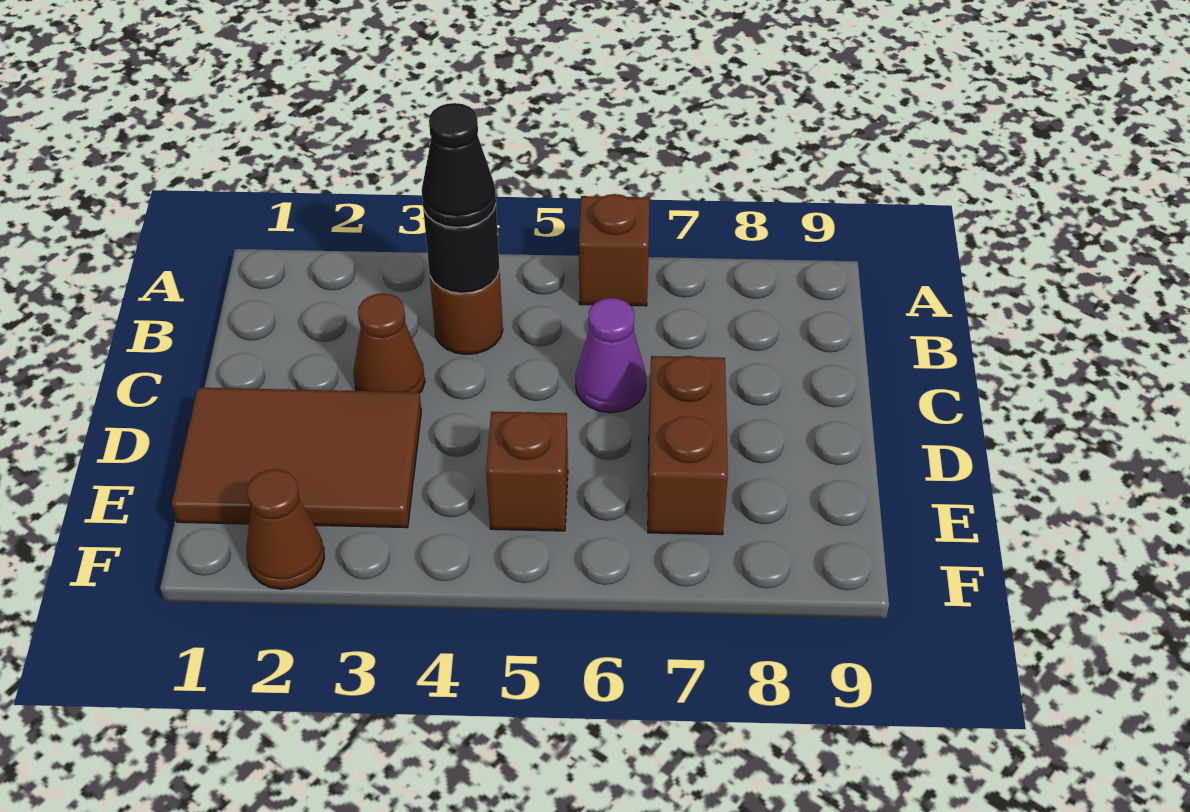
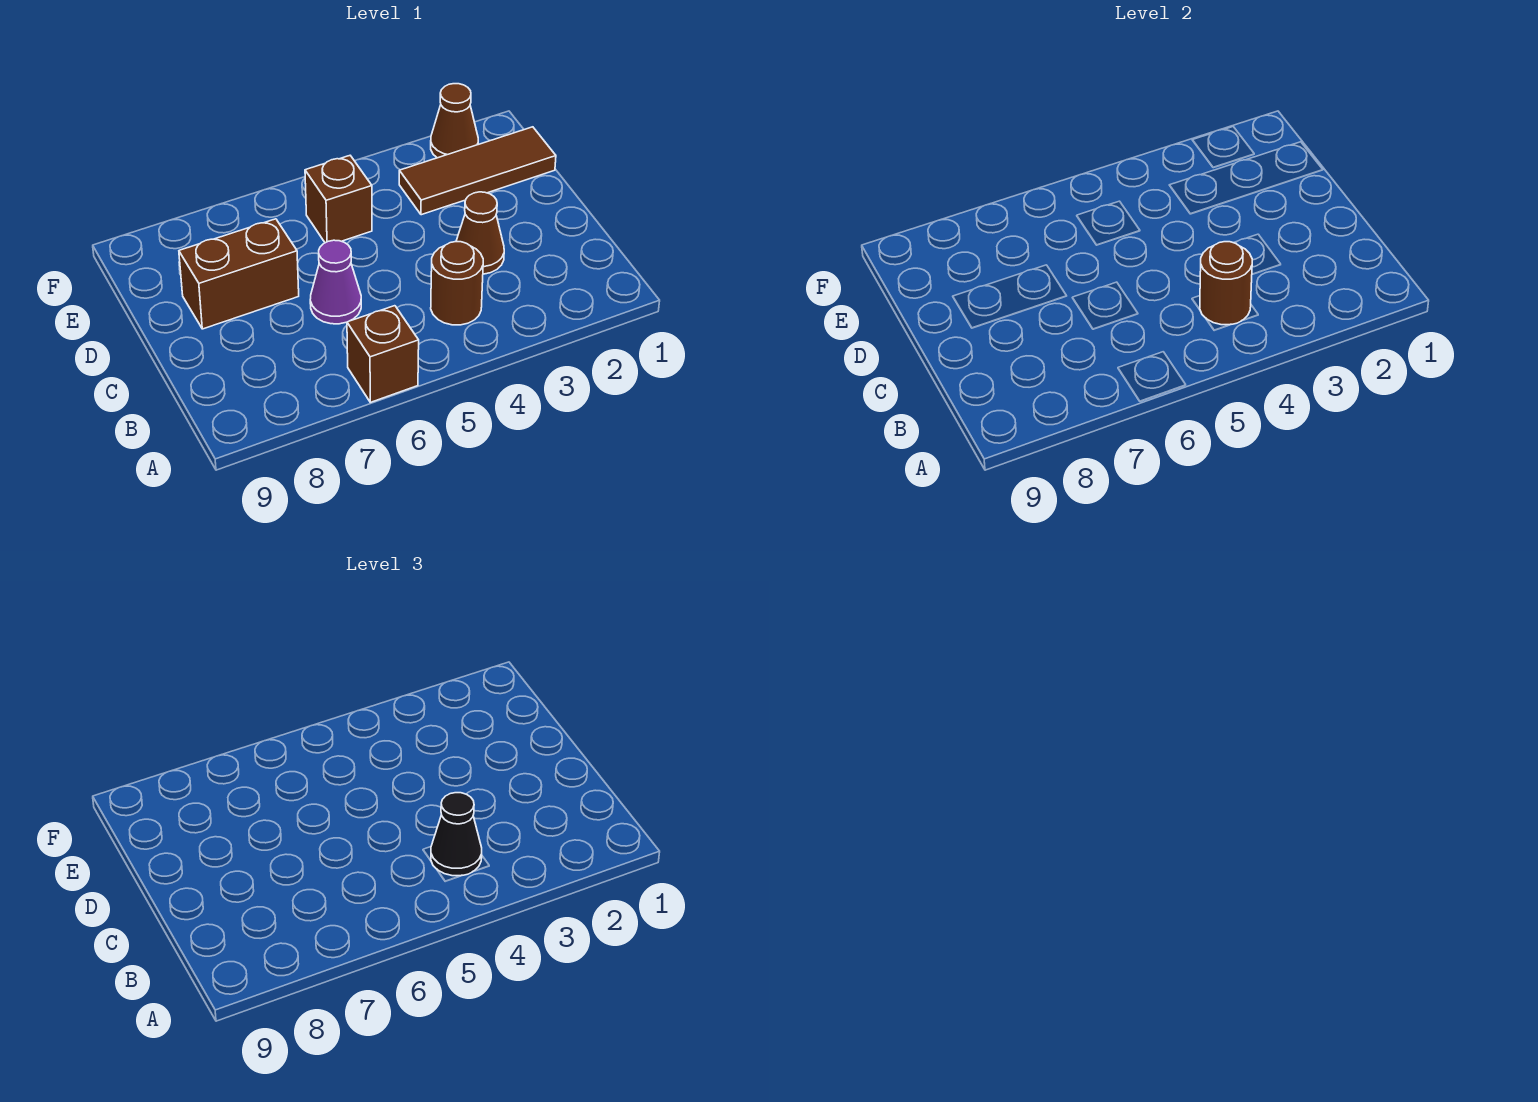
black round brick B4 level 2 -> brown round brick B4 level 2
brown tile D1:E3 level 1 -> brown tile E1:E3 level 1
brown brick D7:E7 level 1 -> brown brick D7:D8 level 1

